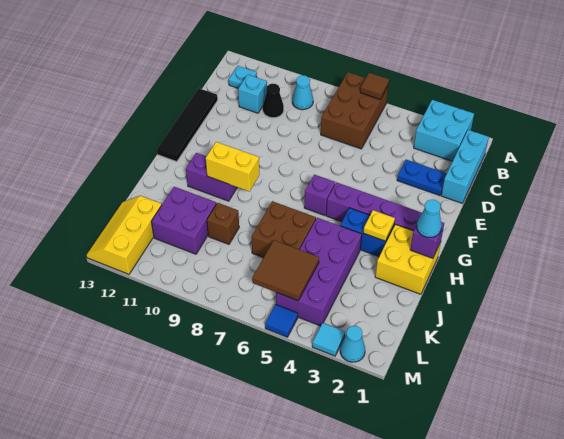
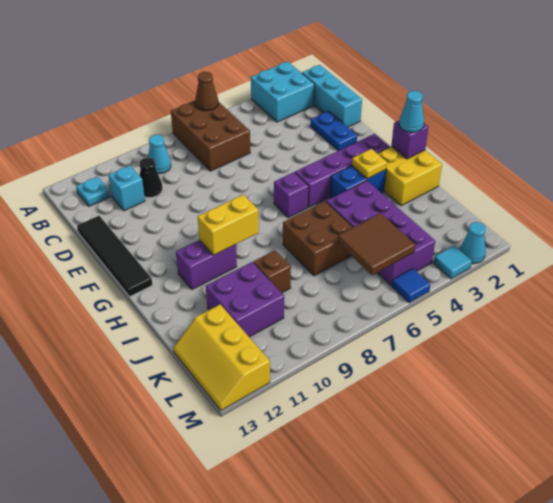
brown tile A6 level 2 -> brown cone A6 level 2
blue plate D2:D3 level 1 -> blue plate D2:E2 level 1

